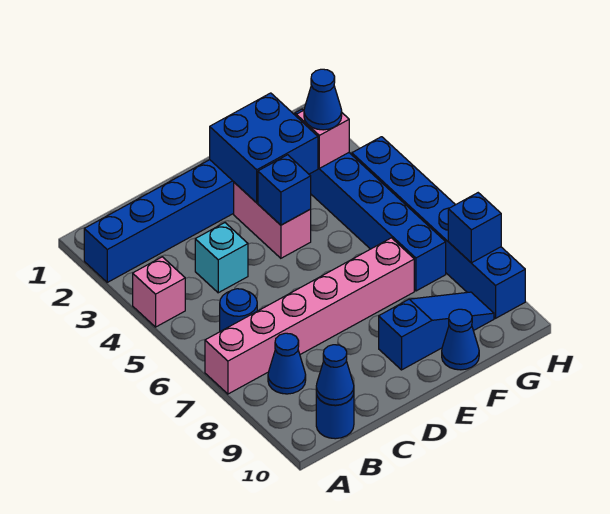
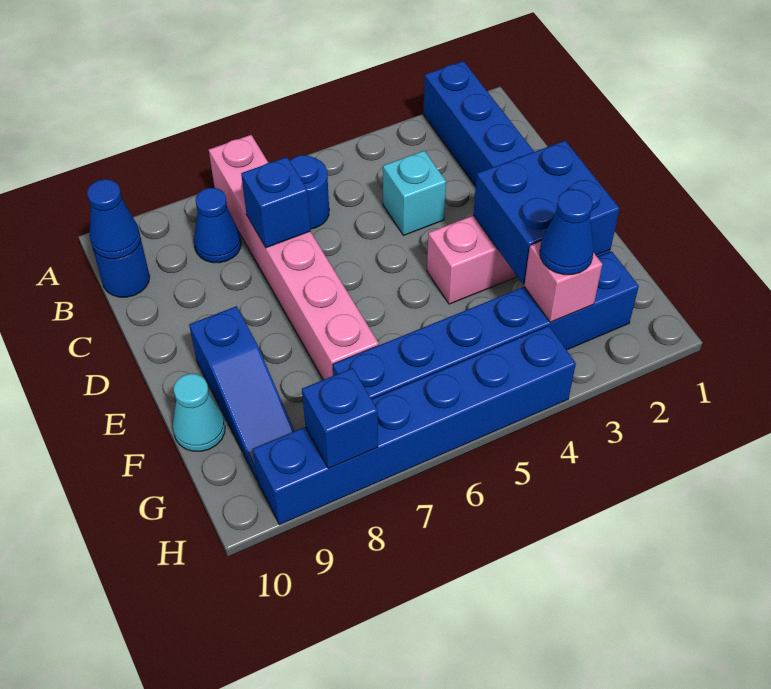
pink brick A4 level 1 -> none
blue brick E4 level 2 -> blue brick C7 level 2
blue cone F10 level 1 -> cyan cone F10 level 1

